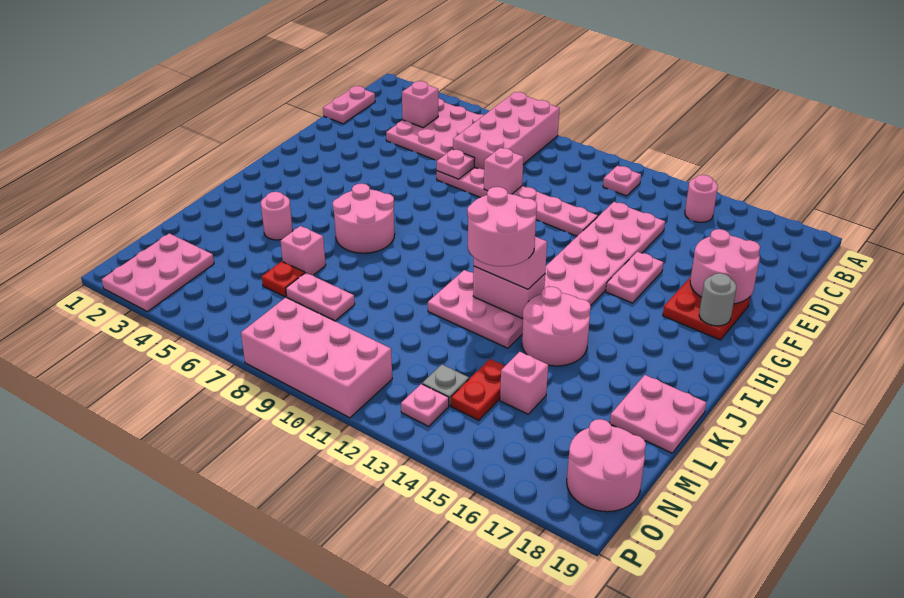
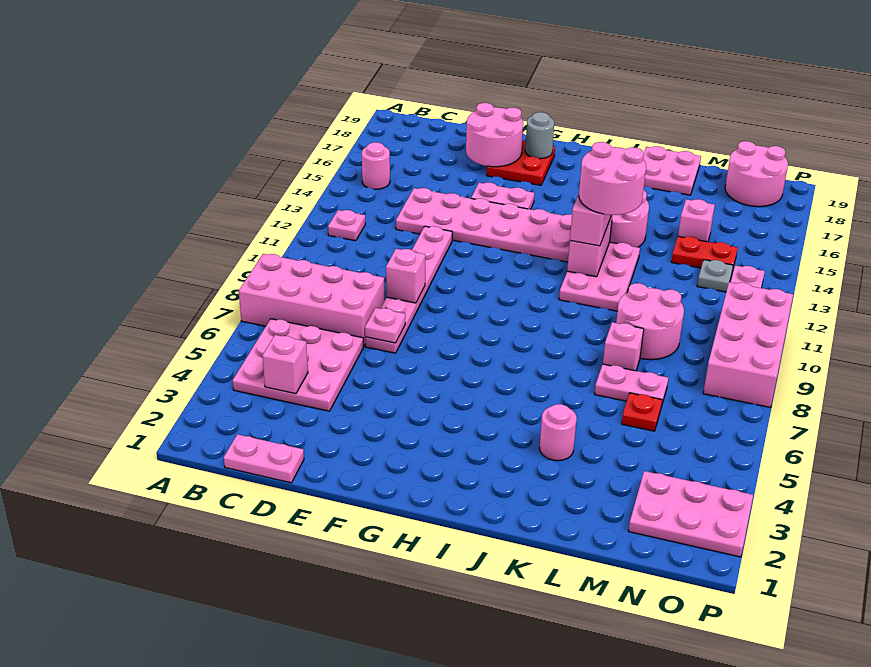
pink round brick I6:J7 level 1 -> pink round brick L9:M10 level 1
pink brick L6 level 1 -> pink brick L8 level 1
pink plate M7:M8 level 1 -> pink plate L7:M7 level 1

